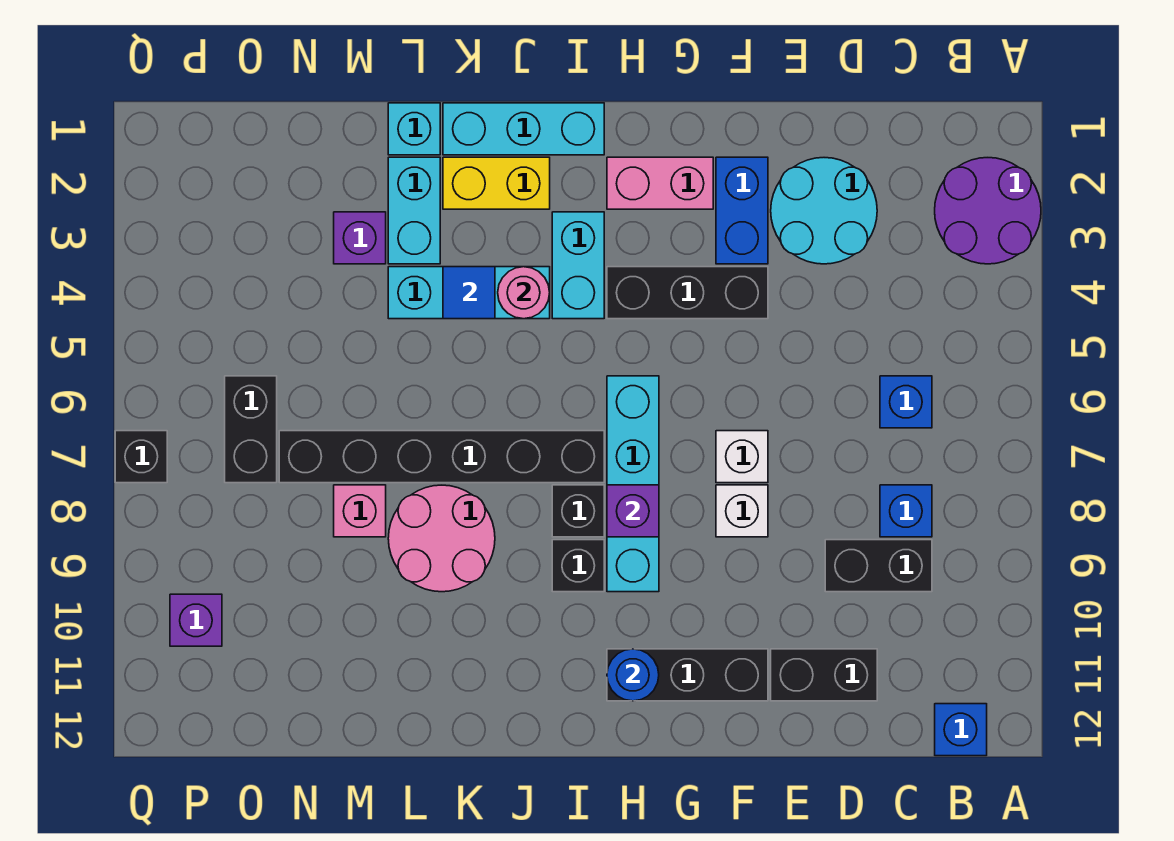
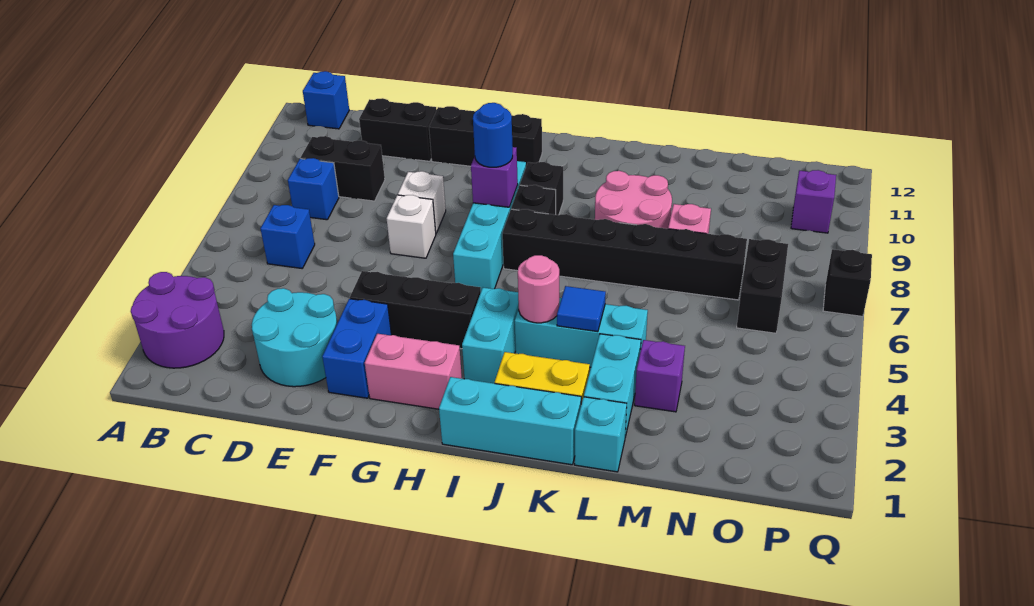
blue round brick H11 level 2 -> blue round brick H8 level 3

